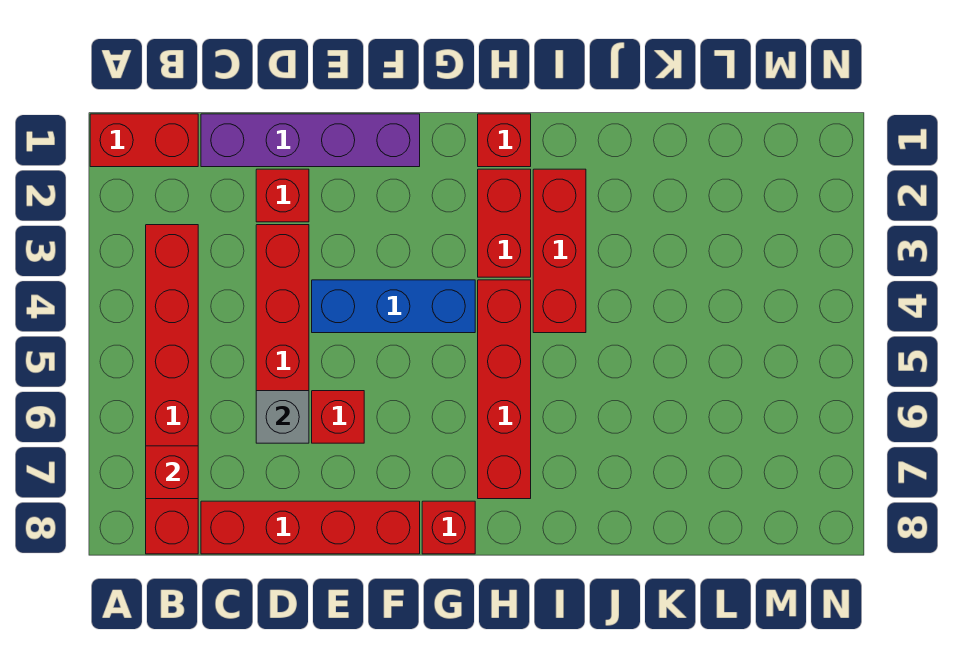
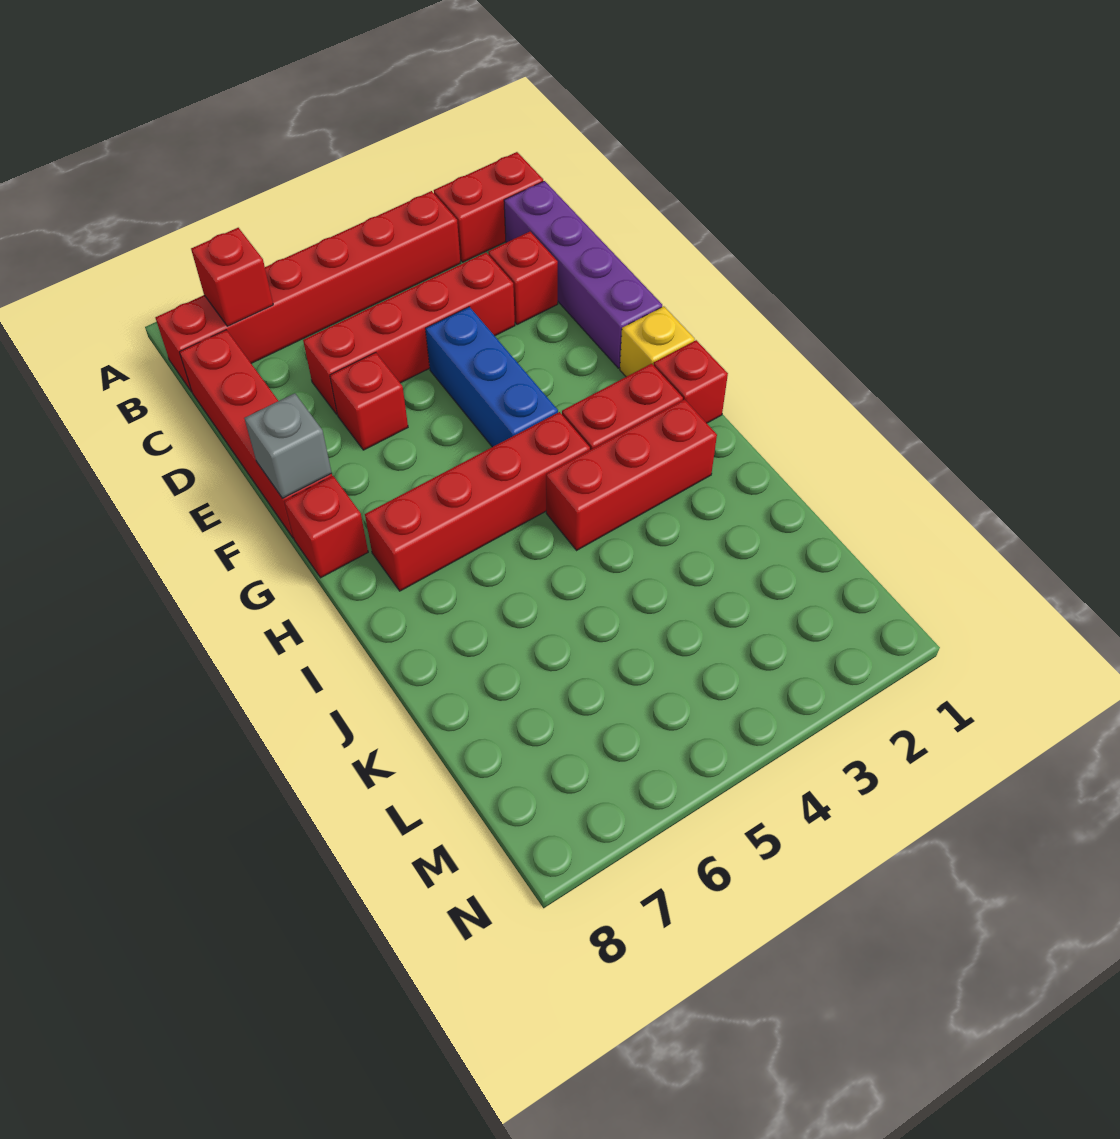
red brick A1:B1 level 1 -> red brick B1:B2 level 1
grey brick D6 level 2 -> grey brick F8 level 2
none -> yellow brick G1 level 1

